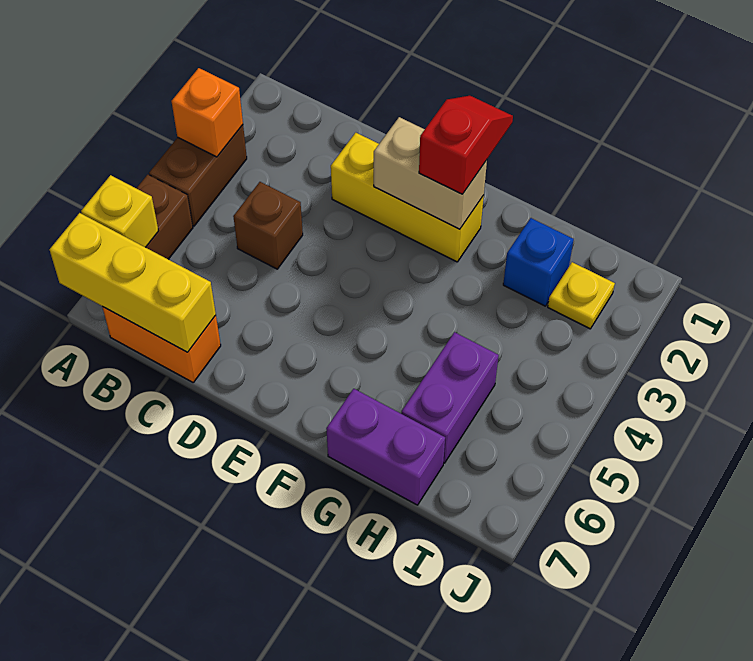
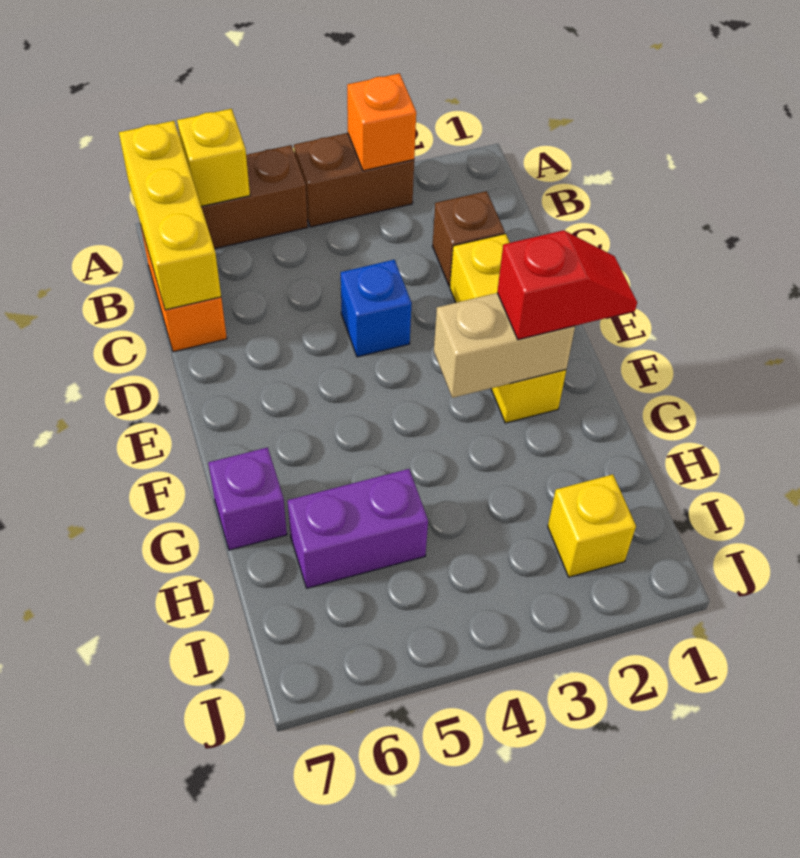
brown brick C4 level 1 -> brown brick C2 level 1
tan brick E2:F2 level 2 -> tan brick F2:F3 level 2
purple brick G7:H7 level 1 -> purple brick G7 level 1
blue brick H2 level 1 -> blue brick D4 level 1
yellow plate I2 level 1 -> yellow brick I2 level 1

